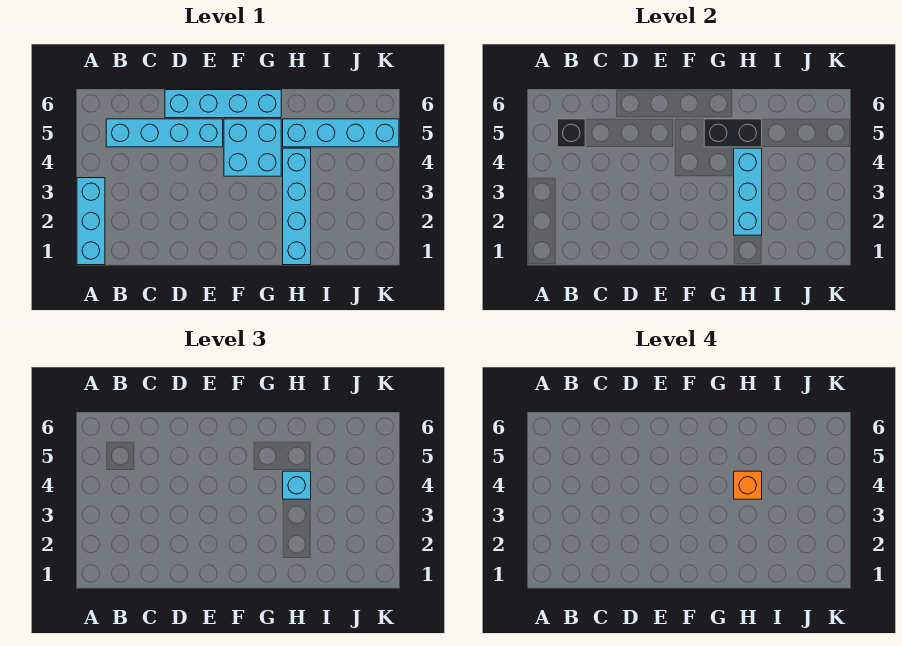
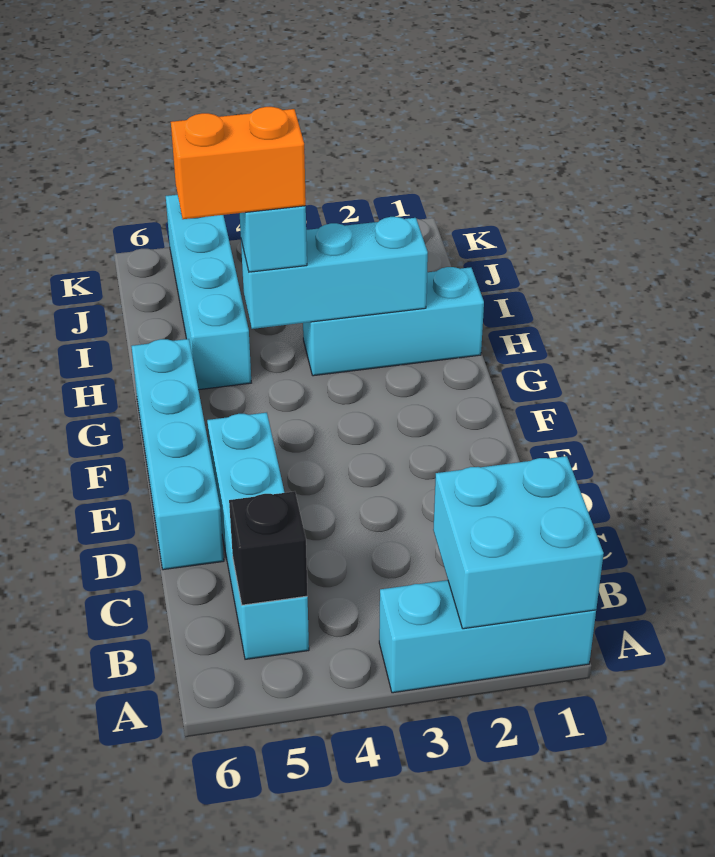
cyan brick F4:G5 level 1 -> cyan brick A1:B2 level 2
black brick G5:H5 level 2 -> none
cyan brick H1:H4 level 1 -> cyan brick H1:H3 level 1
orange brick H4 level 4 -> orange brick H4:H5 level 4

